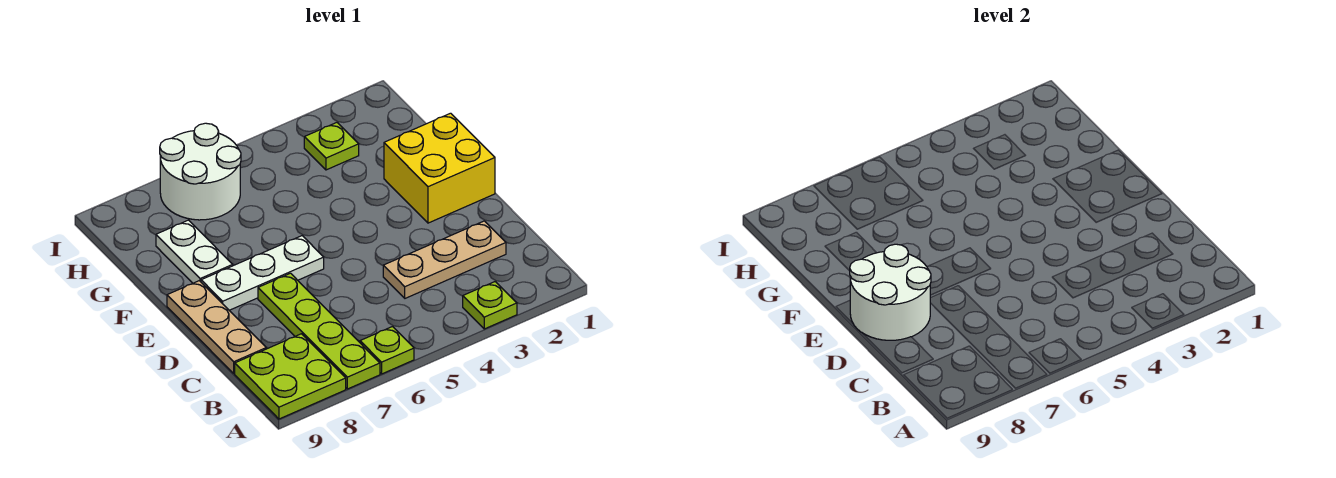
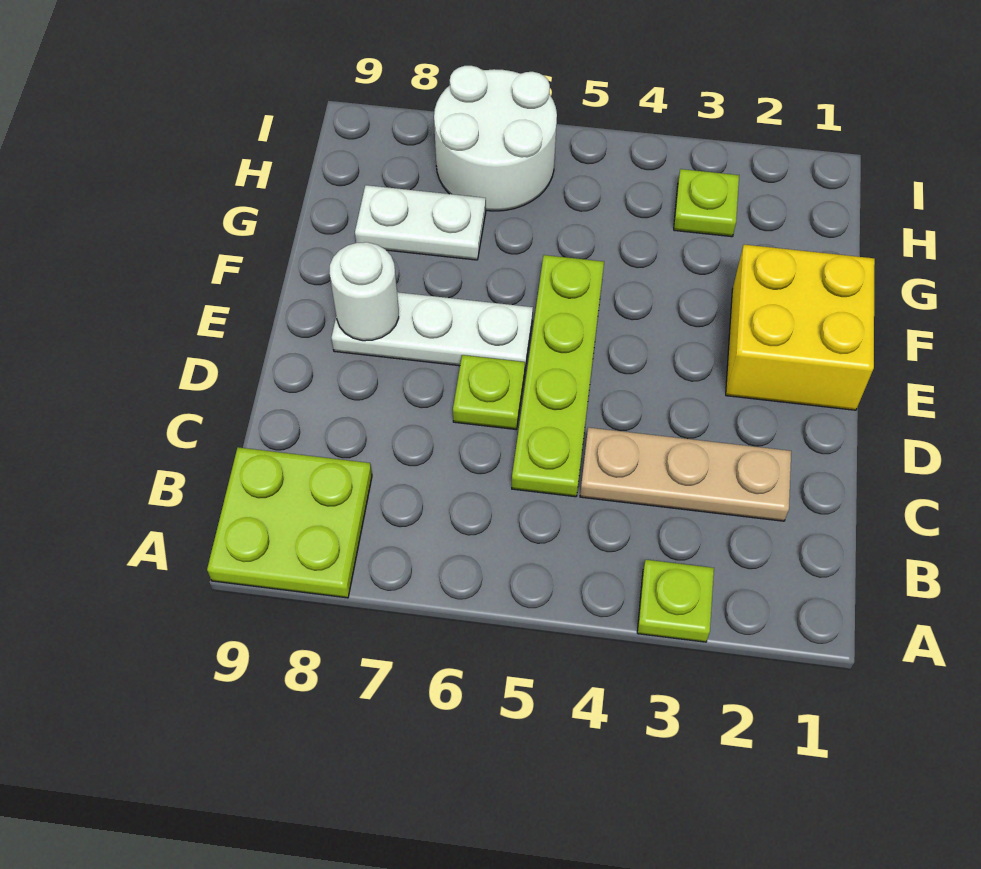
lime plate A6 level 1 -> lime plate D6 level 1
lime plate A7:D7 level 1 -> lime plate C5:F5 level 1
tan plate C9:E9 level 1 -> none
white round brick D8:E9 level 2 -> white round brick E8 level 2
white plate F8:G8 level 1 -> white plate G7:G8 level 1

